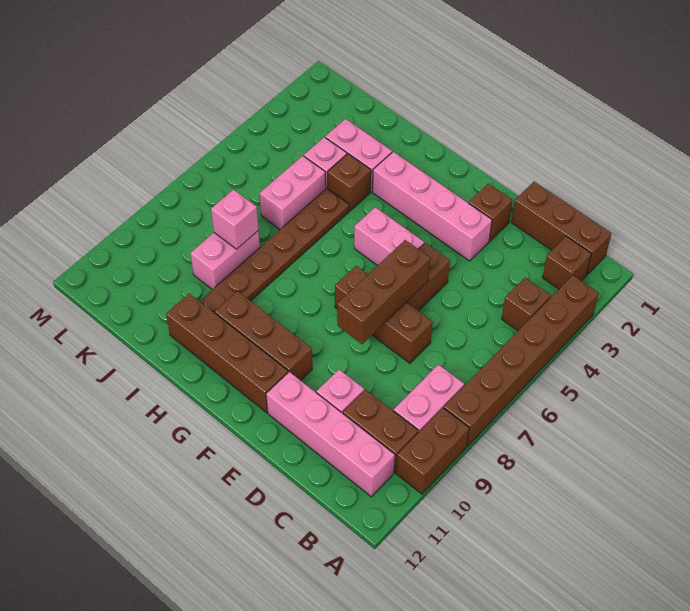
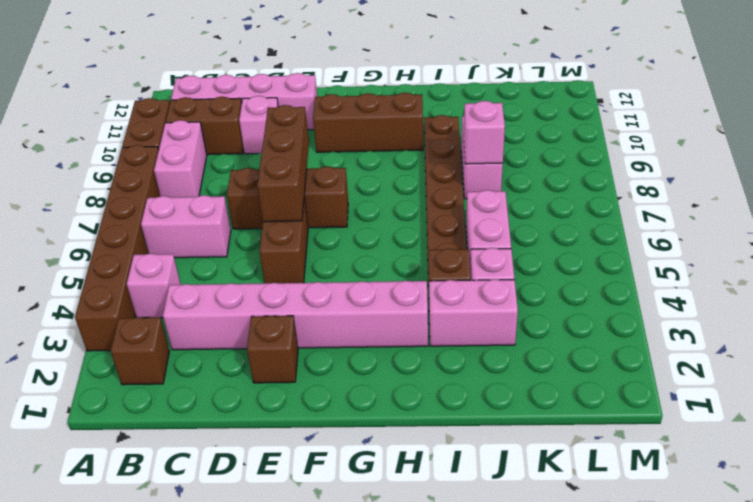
brown brick B1:D1 level 1 -> none
brown brick B4 level 1 -> pink brick B4 level 1
pink brick E3:H3 level 1 -> pink brick C3:H3 level 1
pink brick F5:G5 level 1 -> pink brick B6:C6 level 1
brown brick F11:I11 level 1 -> none

